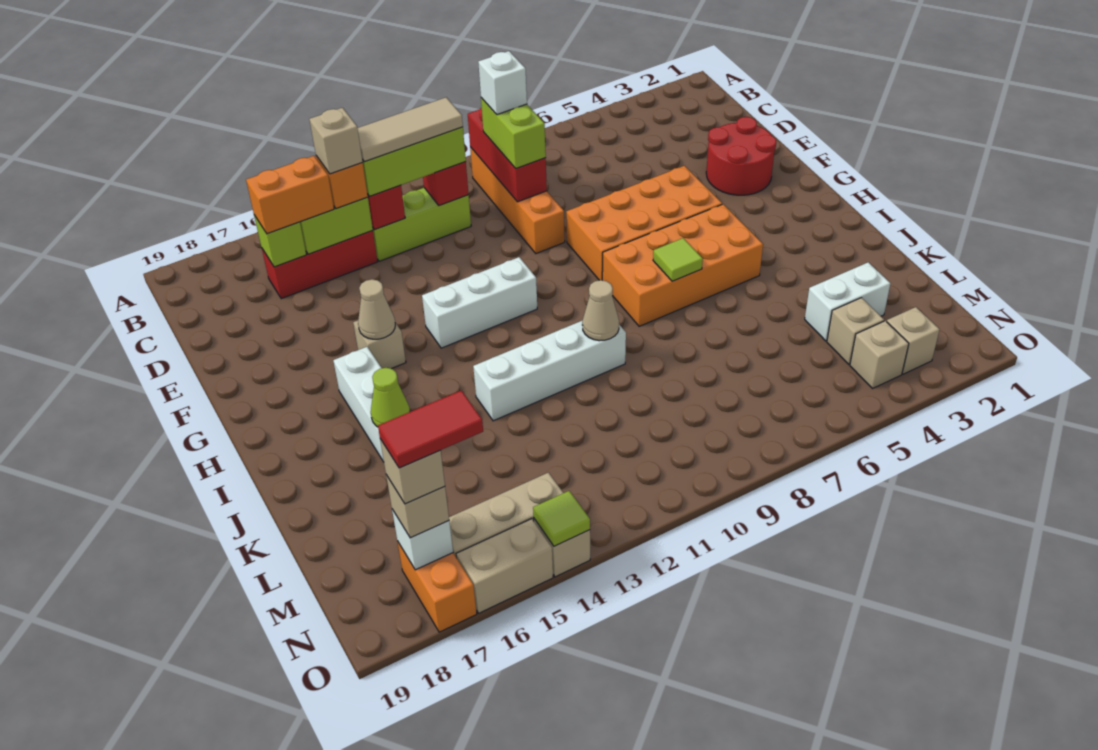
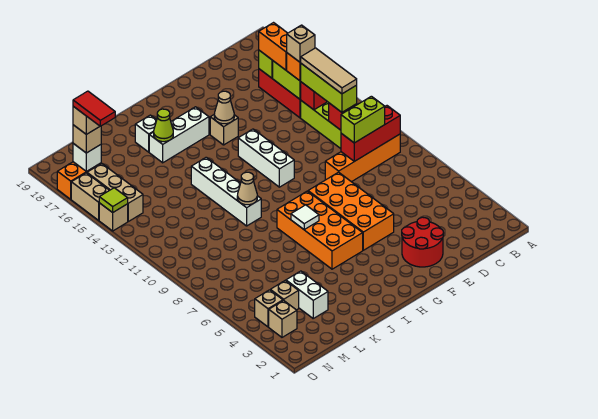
white brick C9 level 4 -> white brick J17 level 1
lime tile I7 level 2 -> white tile I7 level 2

